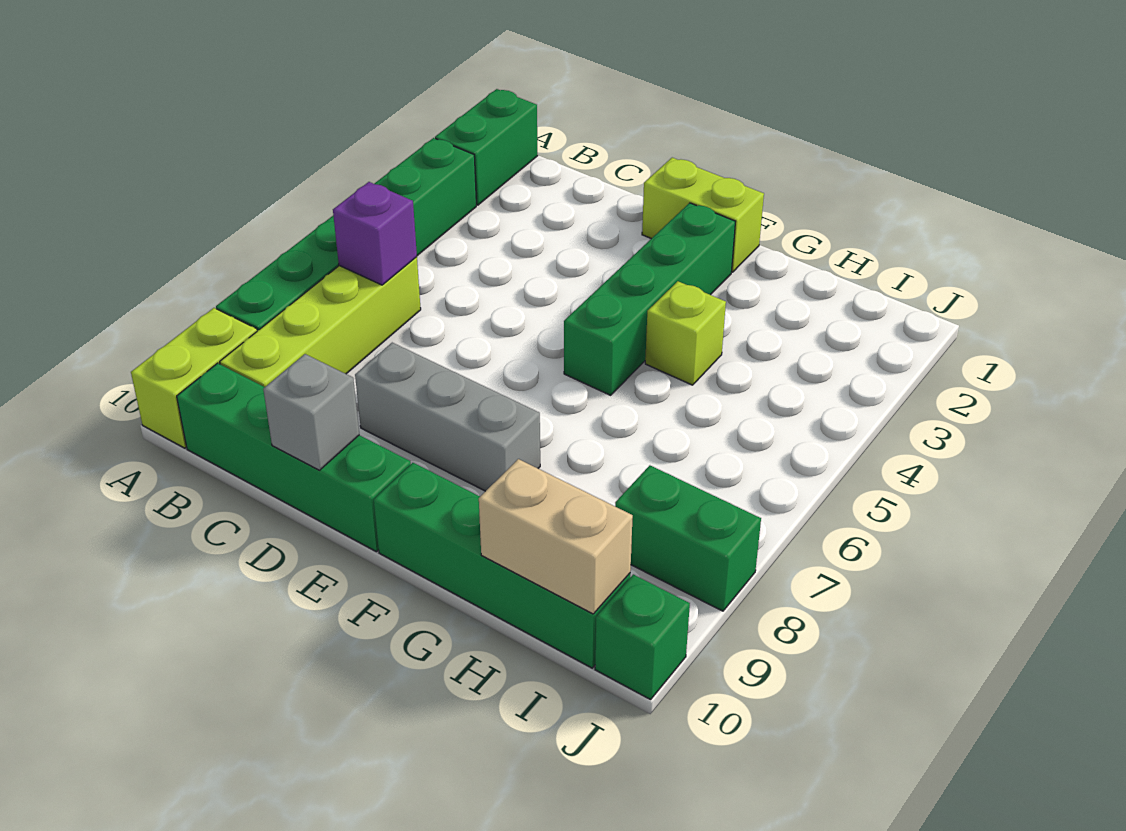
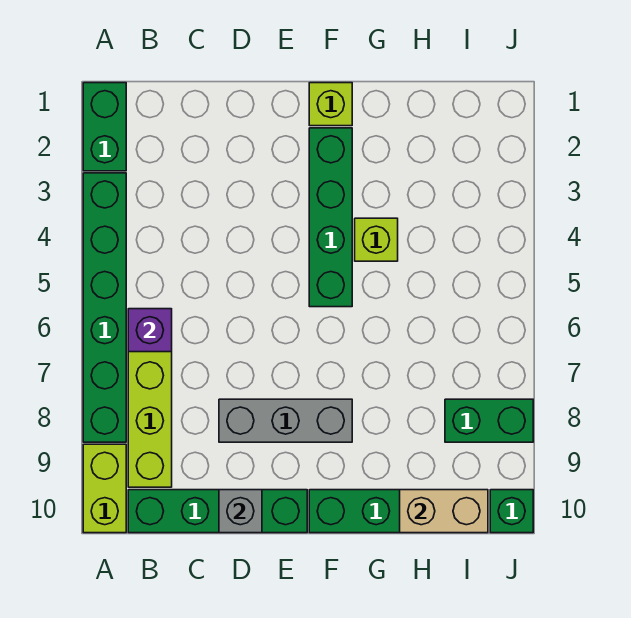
lime brick E1:F1 level 1 -> lime brick F1 level 1

